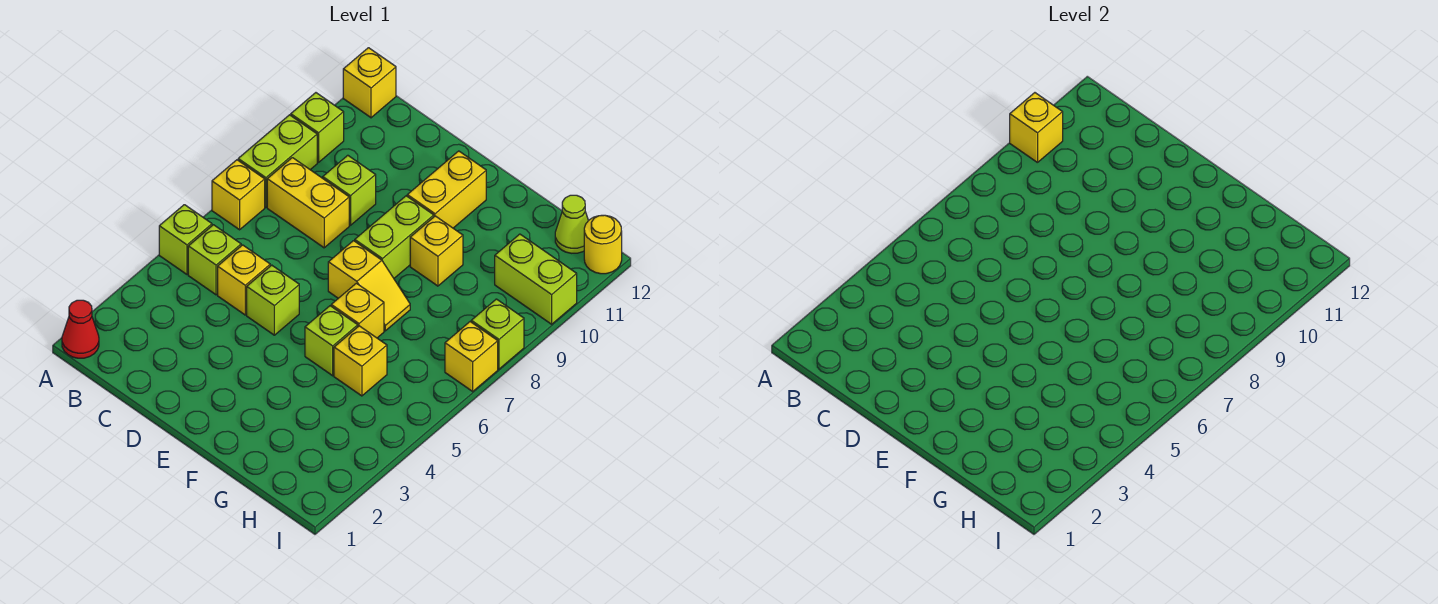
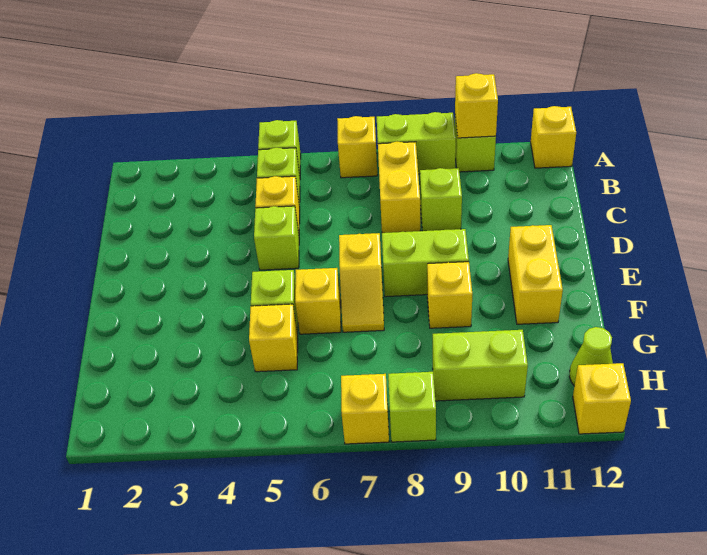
red cone A1 level 1 -> none
yellow brick E10:E11 level 1 -> yellow brick E11:F11 level 1
lime brick H10:I10 level 1 -> lime brick H9:H10 level 1
yellow round brick I12 level 1 -> yellow brick I12 level 1

